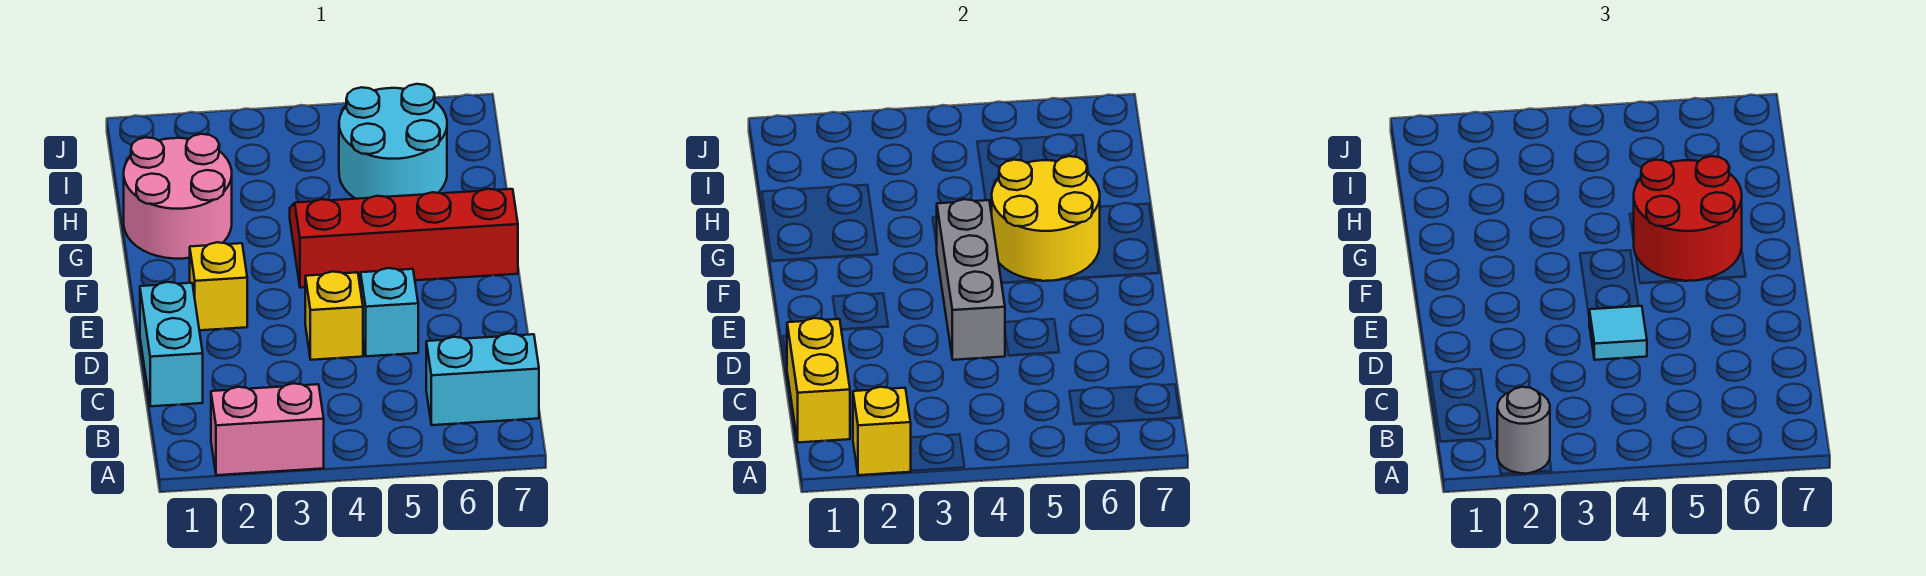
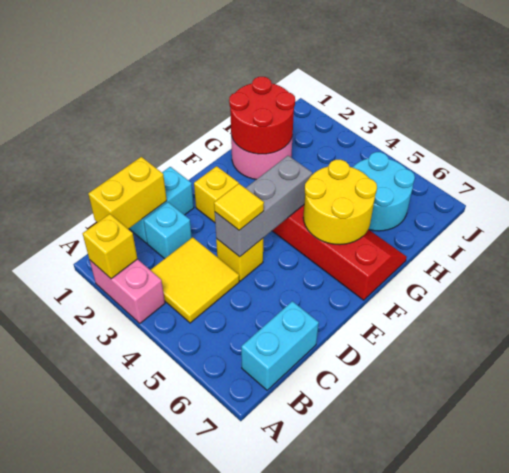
grey round brick A2 level 3 -> none
none -> yellow tile B3:C4 level 1
cyan brick B6:B7 level 1 -> cyan brick B7:C7 level 1
cyan tile D4 level 3 -> yellow tile D4 level 3
cyan brick D5 level 1 -> cyan brick C2 level 1
red round brick F5:G6 level 3 -> red round brick G1:H2 level 2

